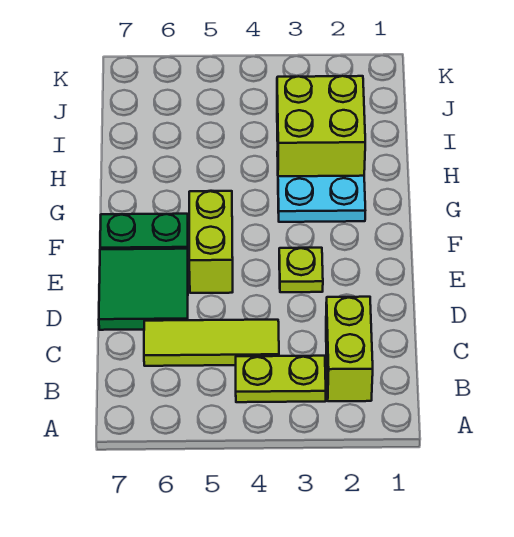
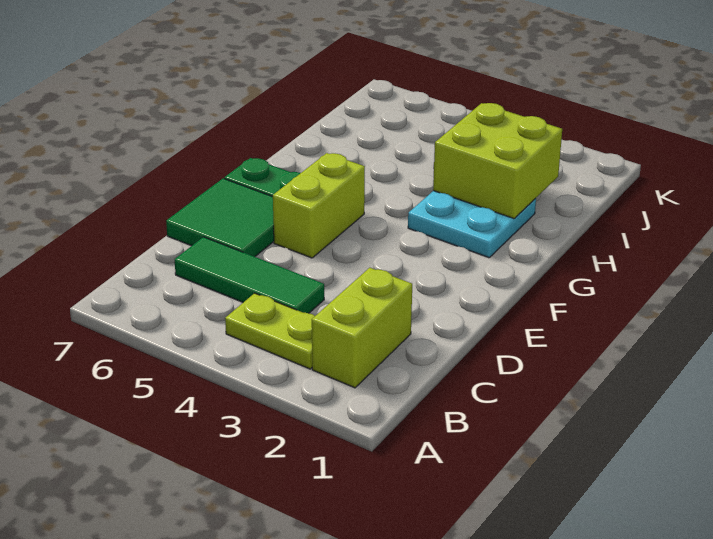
lime tile C4:C6 level 1 -> green tile C4:C6 level 1
lime plate E3 level 1 -> none

